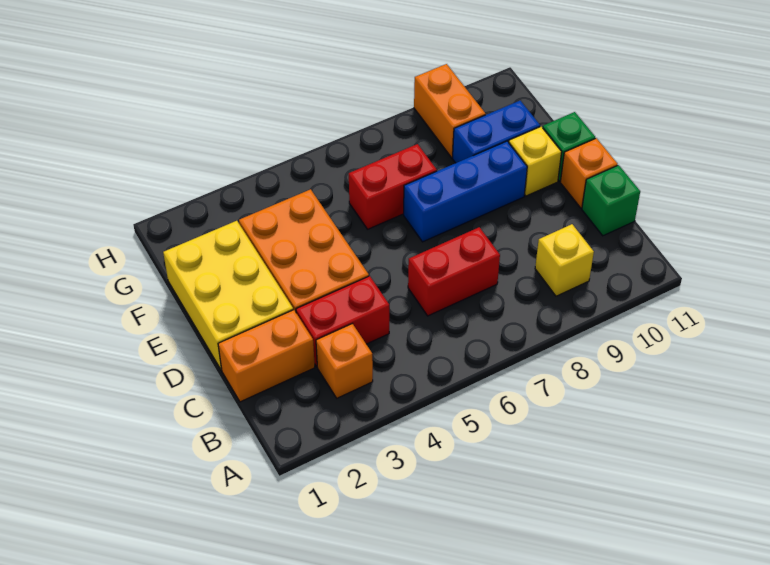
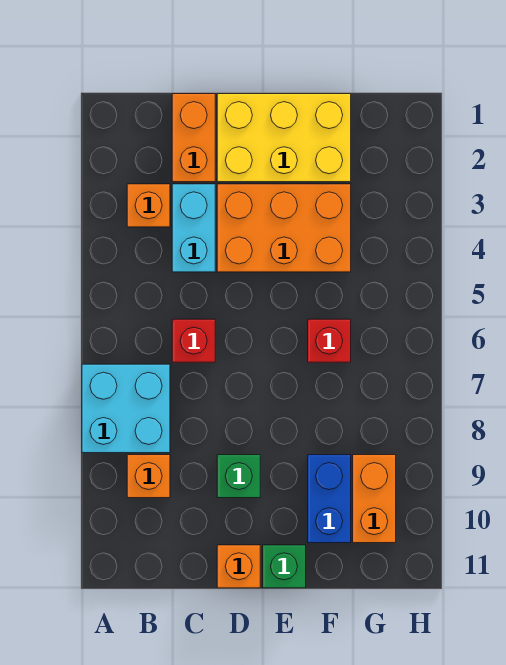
none -> cyan brick A7:B8 level 1
yellow brick B9 level 1 -> orange brick B9 level 1
red brick C3:C4 level 1 -> cyan brick C3:C4 level 1
red brick C6:C7 level 1 -> red brick C6 level 1
green brick C11 level 1 -> green brick D9 level 1
blue brick E7:E9 level 1 -> none
yellow brick E10 level 1 -> none
red brick F6:F7 level 1 -> red brick F6 level 1
orange brick G9:H9 level 1 -> orange brick G9:G10 level 1

